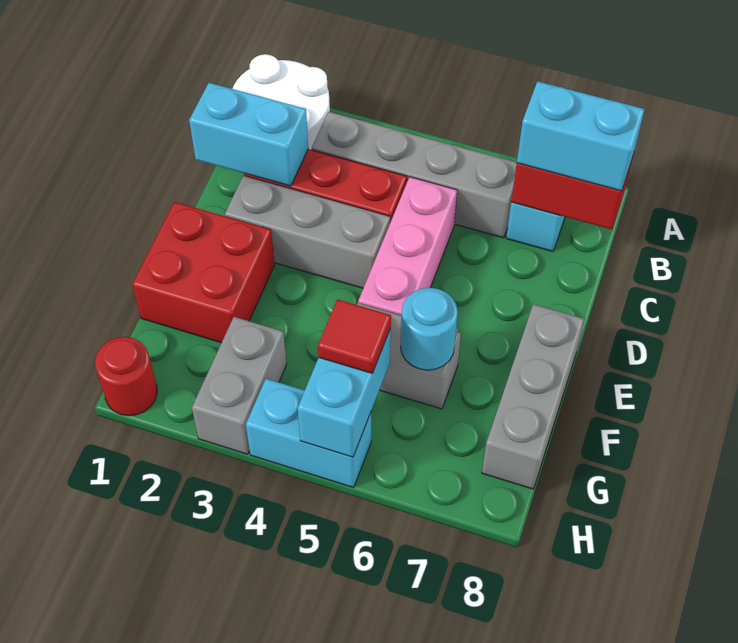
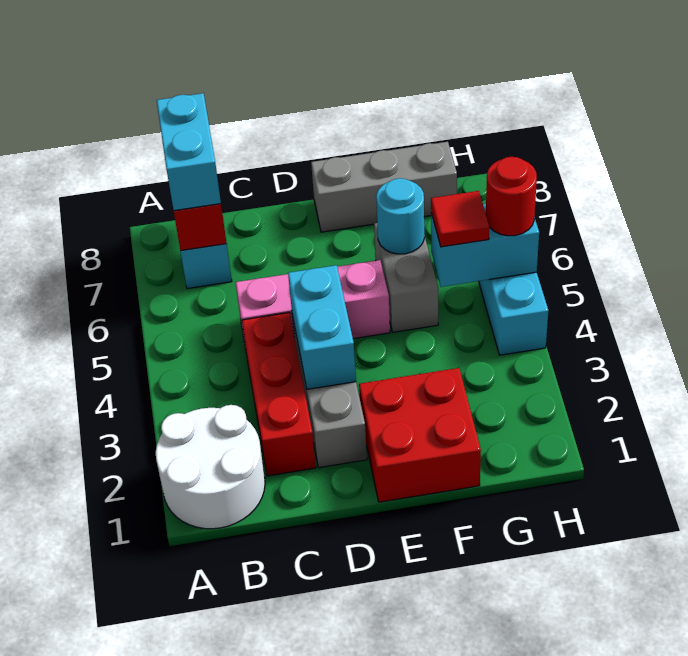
grey brick B3:B6 level 1 -> none
cyan brick C1:C2 level 2 -> cyan brick D3:D4 level 2
grey brick G3:H3 level 1 -> none
red round brick H1 level 1 -> red round brick H5 level 3

